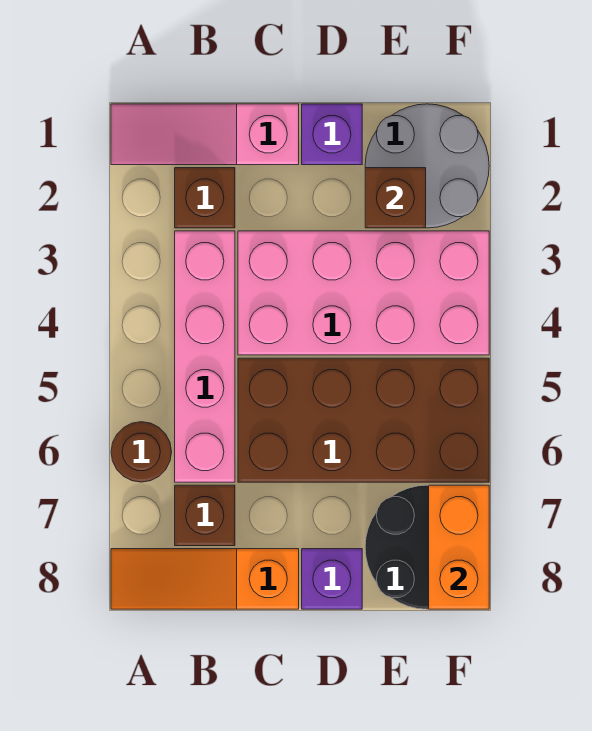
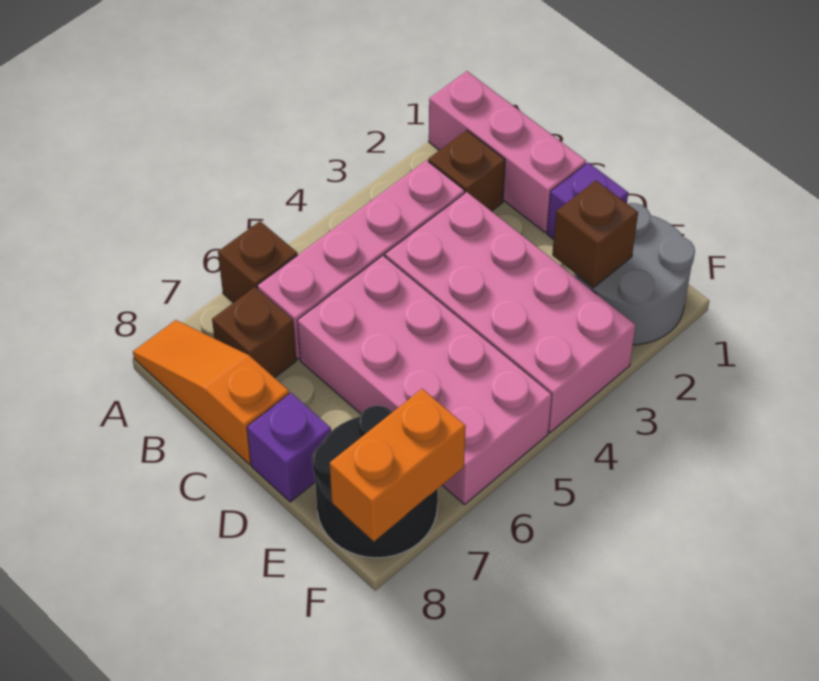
pink slope A1:C1 level 1 top C -> pink brick A1:C1 level 1
brown round brick A6 level 1 -> brown brick A6 level 1
brown brick C5:F6 level 1 -> pink brick C5:F6 level 1

